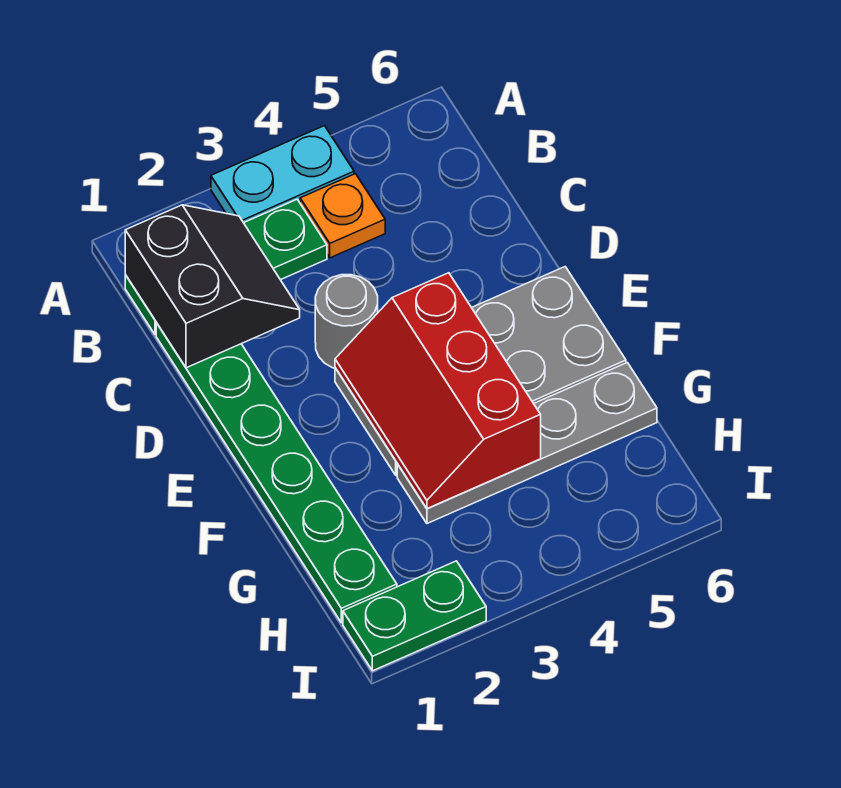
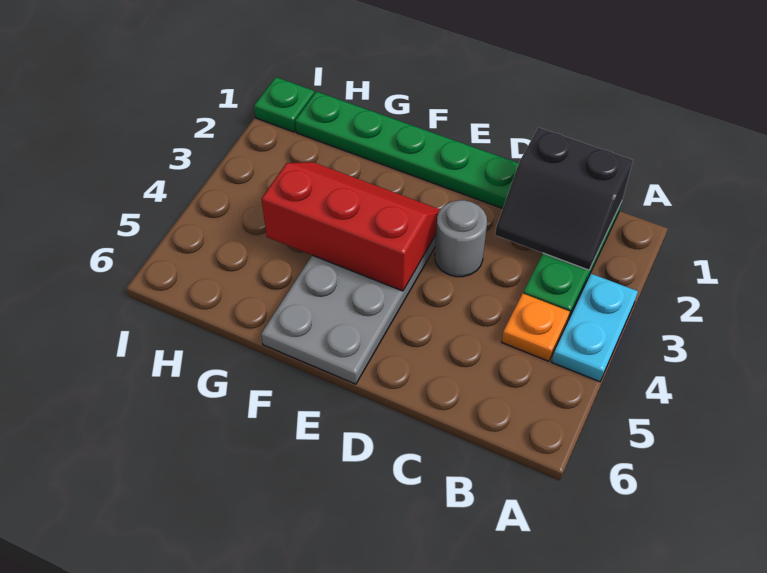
grey plate G3:G6 level 1 -> none
green plate I1:I2 level 1 -> green plate I1 level 1

